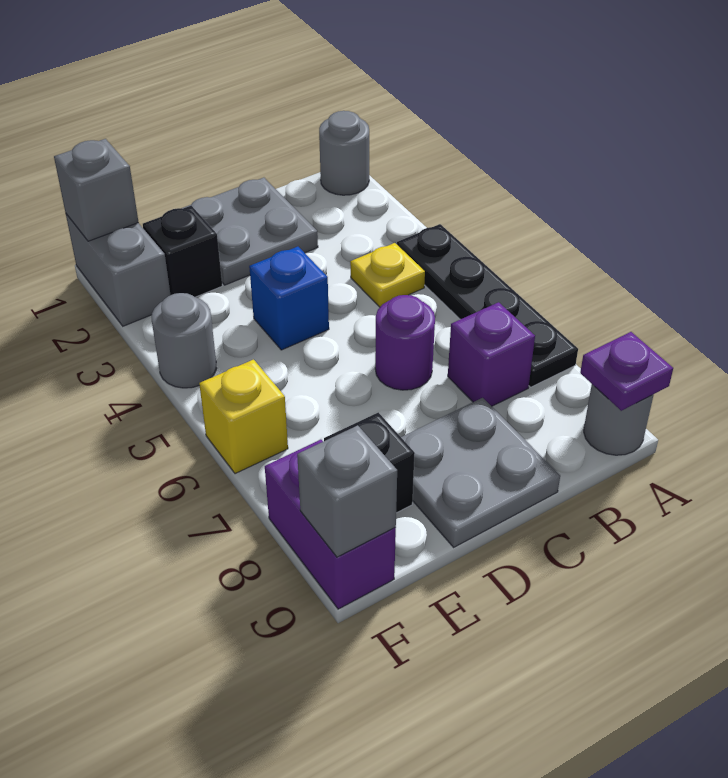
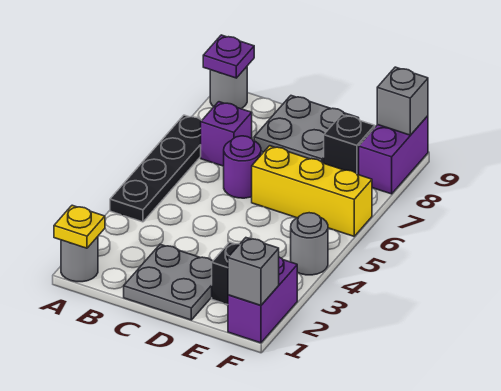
yellow plate B4 level 1 -> yellow plate A1 level 2
blue brick D4 level 1 -> none
grey brick F1:F2 level 1 -> purple brick F1:F2 level 1
yellow brick F6 level 1 -> yellow brick D6:F6 level 1

